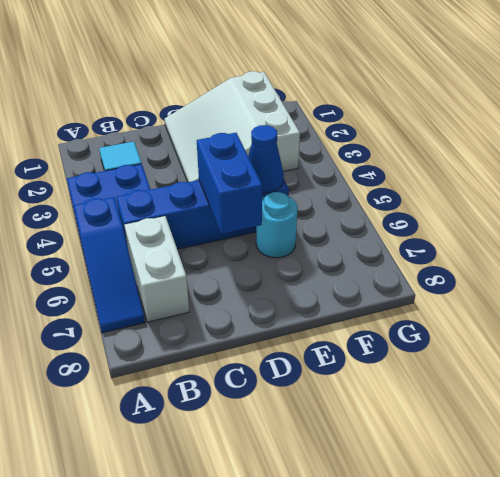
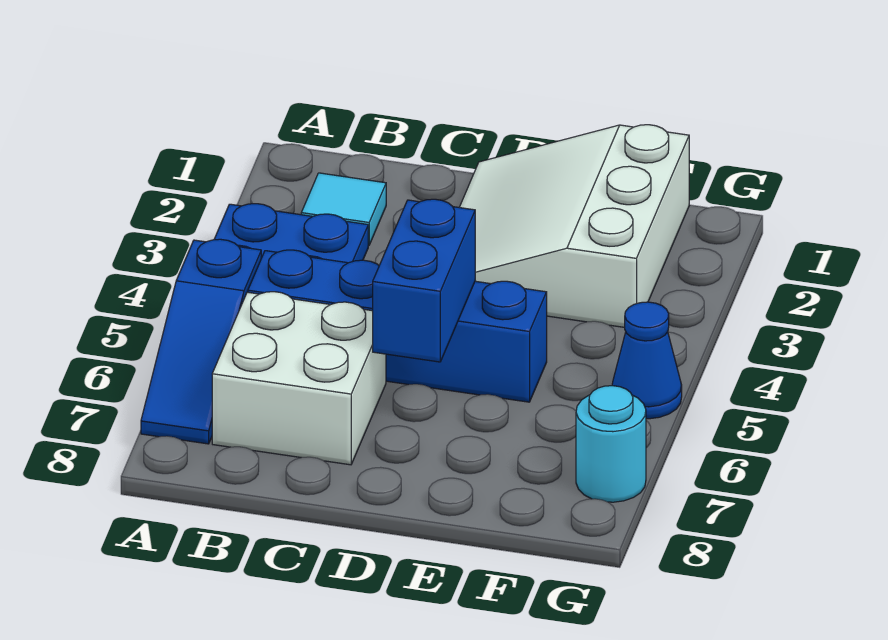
white brick B6:B7 level 1 -> white brick B6:C7 level 1
blue cone E5 level 2 -> blue cone G5 level 1
cyan round brick E6 level 1 -> cyan round brick G7 level 1

